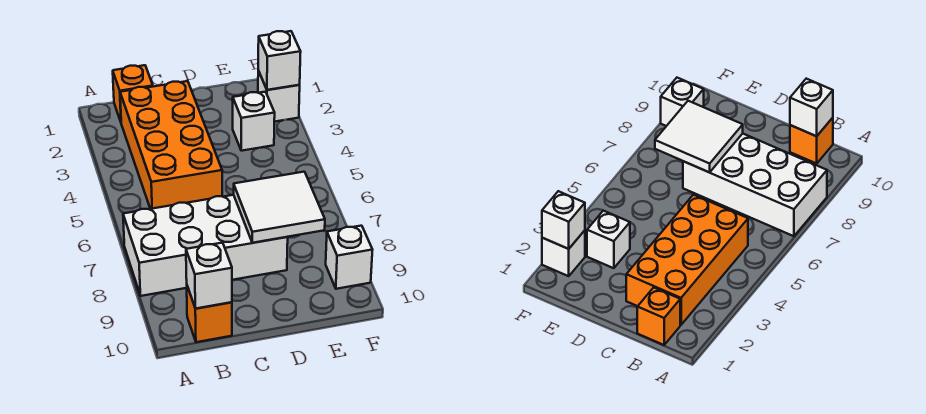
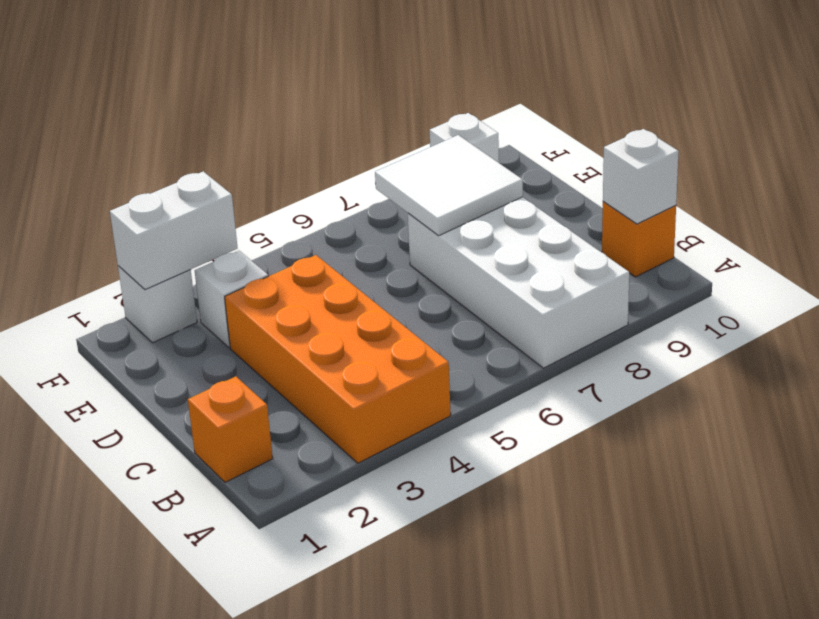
orange brick B2:C5 level 1 -> orange brick A3:D4 level 1
white brick F2 level 2 -> white brick F2:F3 level 2

